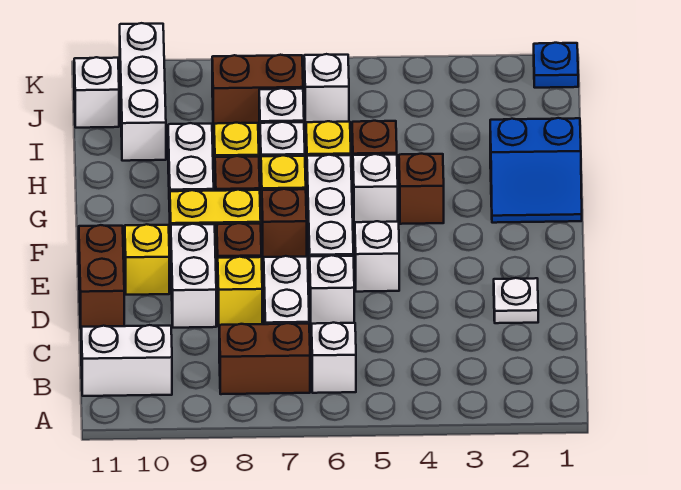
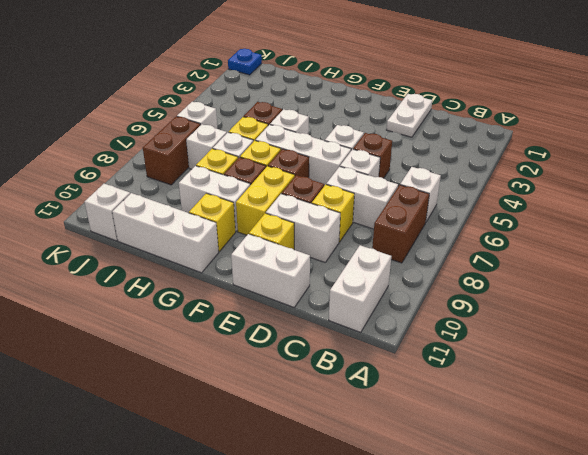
white plate D2 level 1 -> white plate D1:D2 level 1
brown brick D11:E11 level 1 -> white brick D11:E11 level 1
blue slope G1:H2 level 1 top H -> none
brown brick G4 level 1 -> brown brick D5 level 1
none -> yellow brick G10 level 1
white brick I10:K10 level 1 -> white brick G11:I11 level 1

